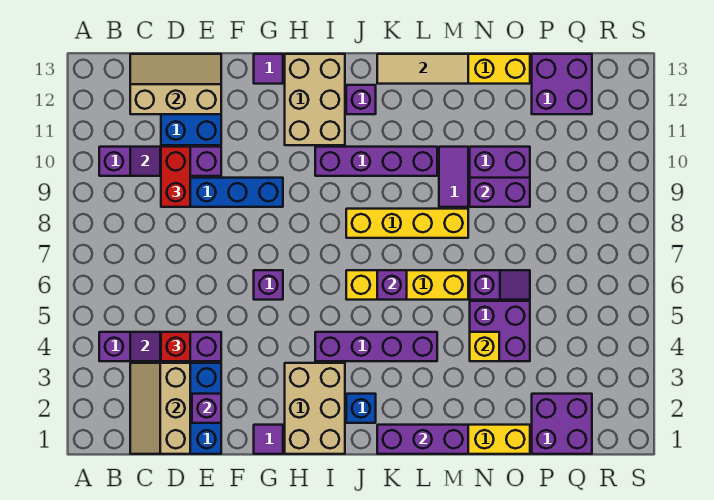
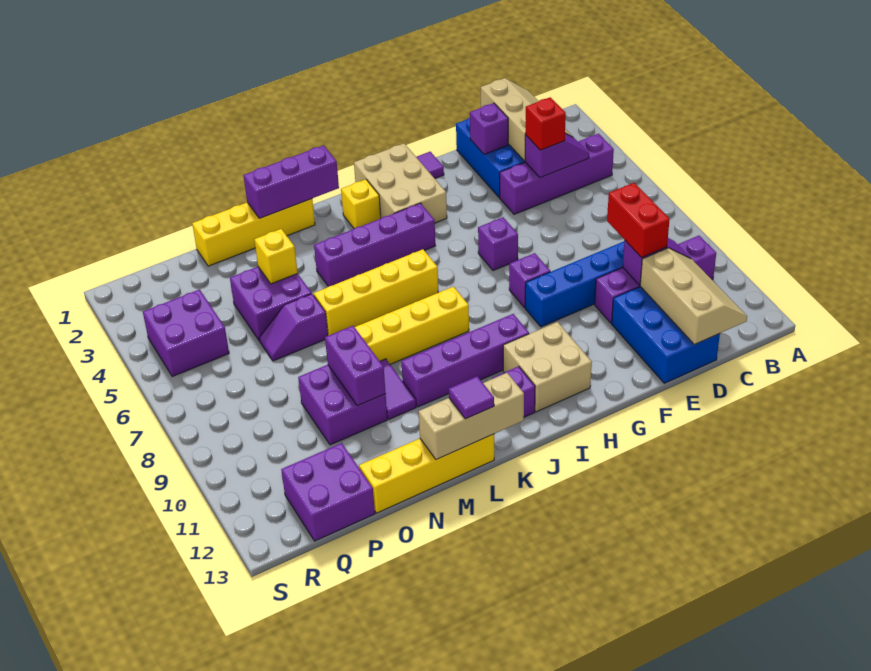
tan slope C12:E13 level 2 top 12 -> tan slope C11:D13 level 2 top D
purple tile G13 level 1 -> purple tile L13 level 3
tan brick H11:I13 level 1 -> tan brick H11:I12 level 1
blue brick J2 level 1 -> yellow brick J2 level 1
purple brick K6 level 2 -> purple brick G8 level 1
tan tile K13:M13 level 2 -> tan brick K13:M13 level 2
purple brick N9:O9 level 2 -> purple brick N9:N10 level 2
purple brick P1:Q2 level 1 -> purple brick Q4:R5 level 1

